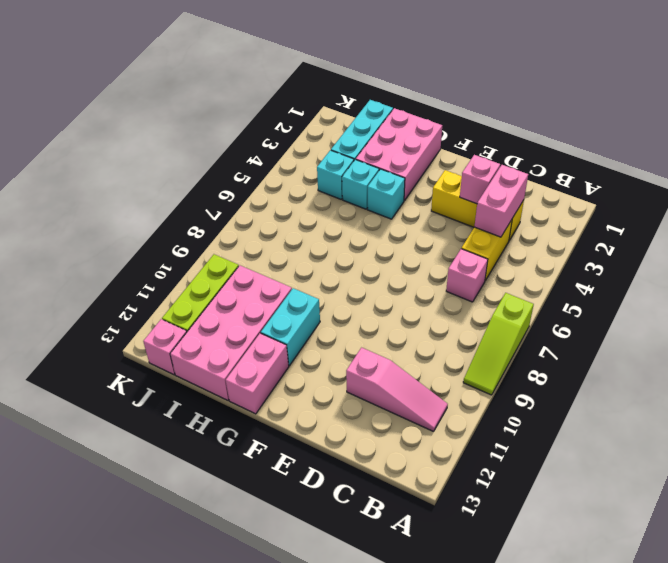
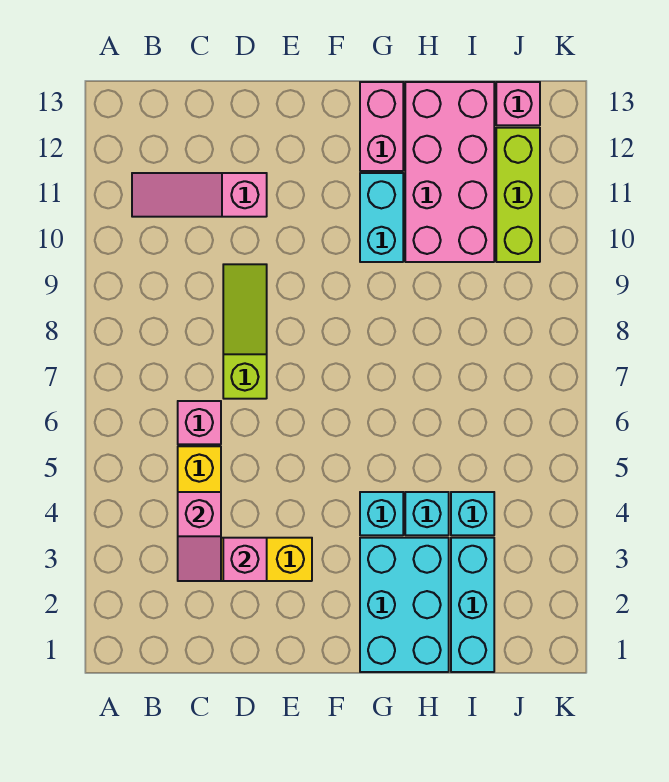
lime slope A7:A9 level 1 top 7 -> lime slope D7:D9 level 1 top 7
pink brick C3:C4 level 2 -> pink slope C3:C4 level 2 top 4
pink brick G1:H3 level 1 -> cyan brick G1:H3 level 1

